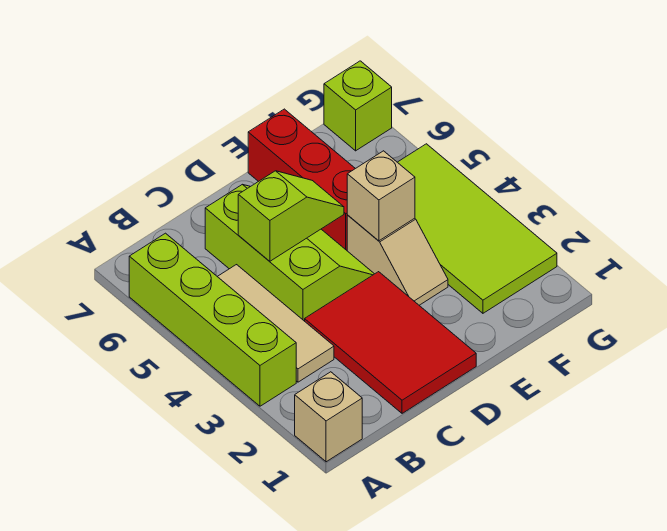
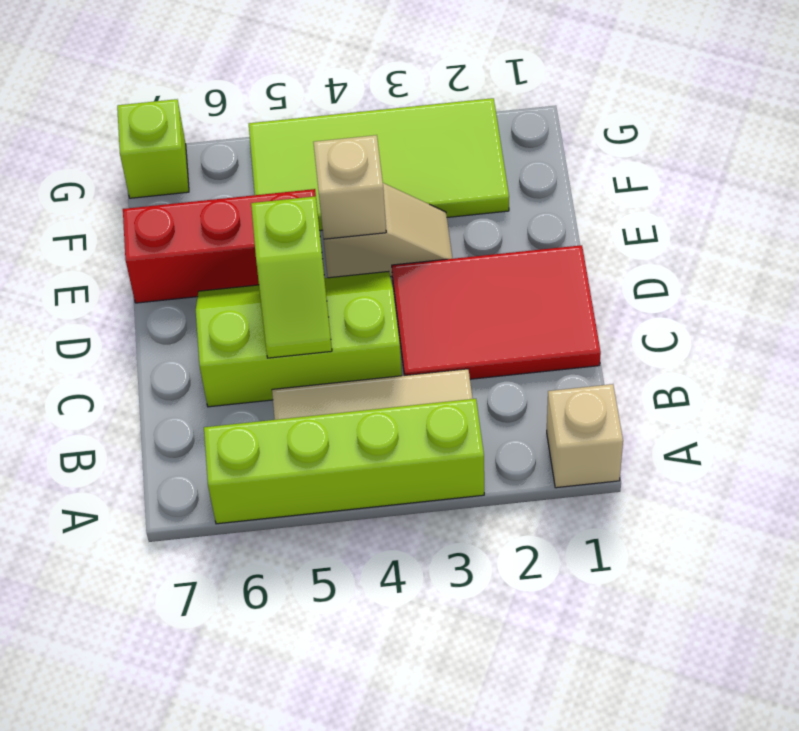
lime slope C5:D5 level 2 top C -> lime slope C5:D5 level 2 top D

